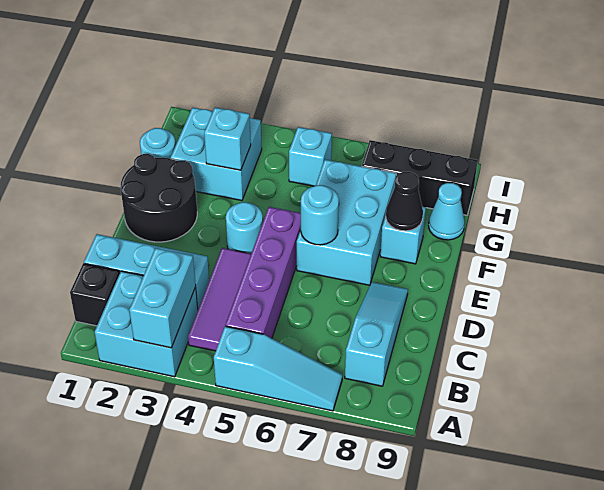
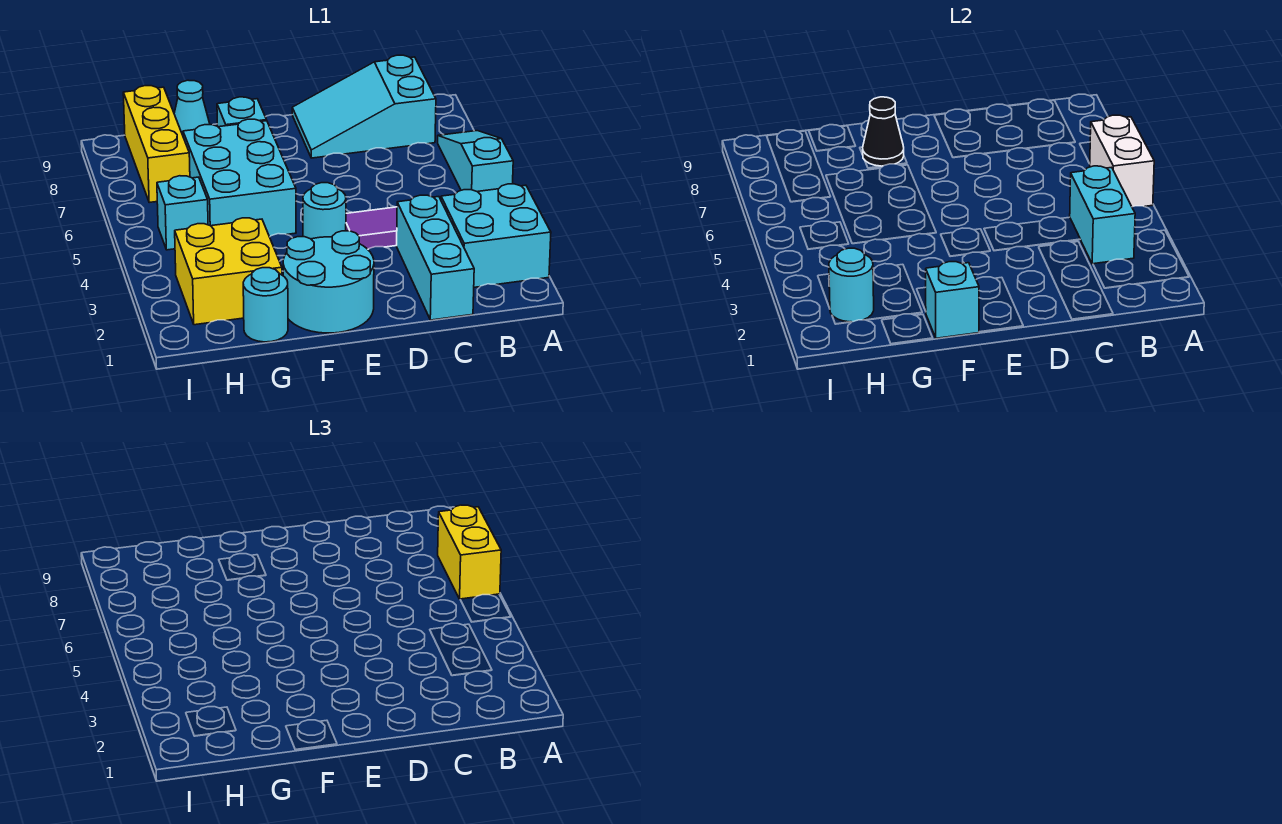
cyan brick A3:B3 level 2 -> cyan brick B3:B4 level 2
none -> white brick A5:A6 level 2
none -> yellow brick A6:A7 level 3
black brick B1 level 1 -> none
purple brick B5:E5 level 1 -> none
cyan slope B8:D8 level 1 top B -> cyan slope B8:D9 level 1 top B
black round brick E1:F2 level 1 -> cyan round brick E1:F2 level 1
cyan brick E6:G7 level 1 -> cyan brick F5:G7 level 1
cyan round brick E6 level 2 -> cyan round brick H2 level 2
cyan brick G2:H3 level 1 -> yellow brick G2:H3 level 1
cyan brick G3 level 2 -> cyan brick F1 level 2
black brick H7:H9 level 1 -> yellow brick H7:H9 level 1

